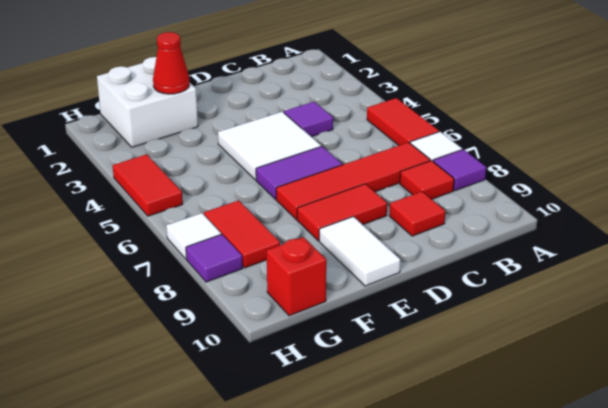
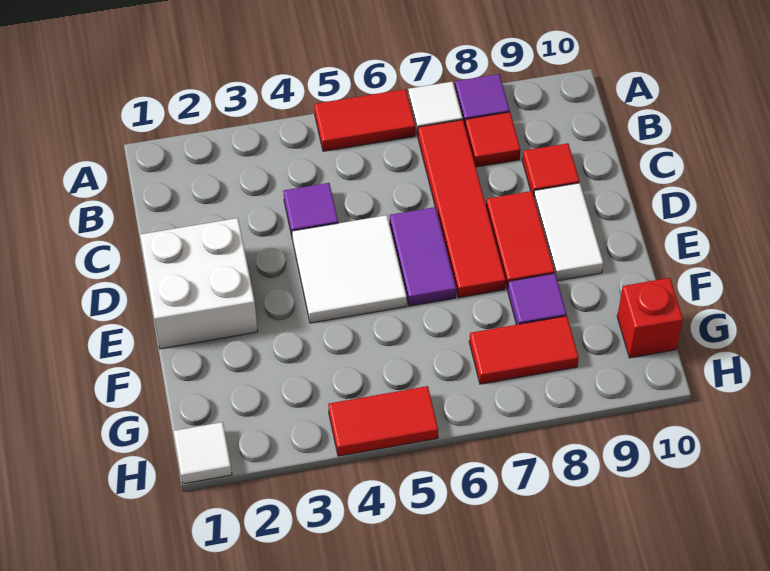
white tile E9:E10 level 1 -> white tile D9:E9 level 1
white brick F1:G2 level 1 -> white brick D1:E2 level 1
red cone F2 level 2 -> none
white tile H7 level 1 -> white tile H1 level 1
purple tile H8 level 1 -> purple tile F8 level 1

